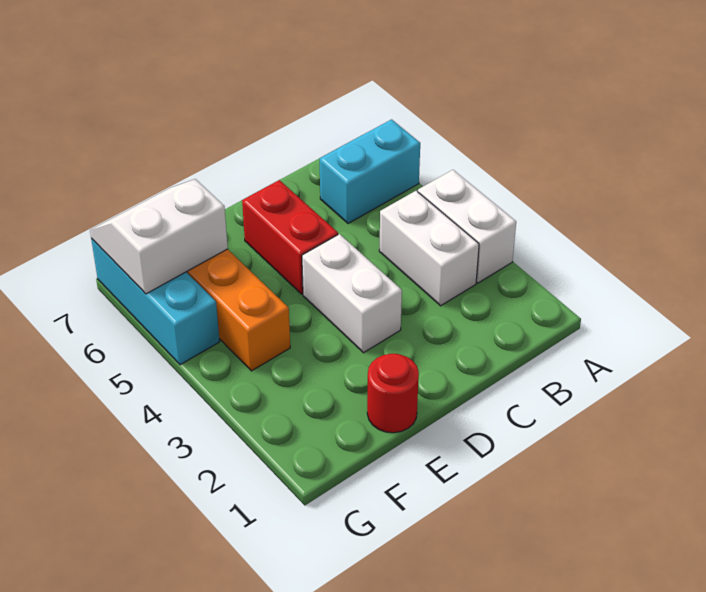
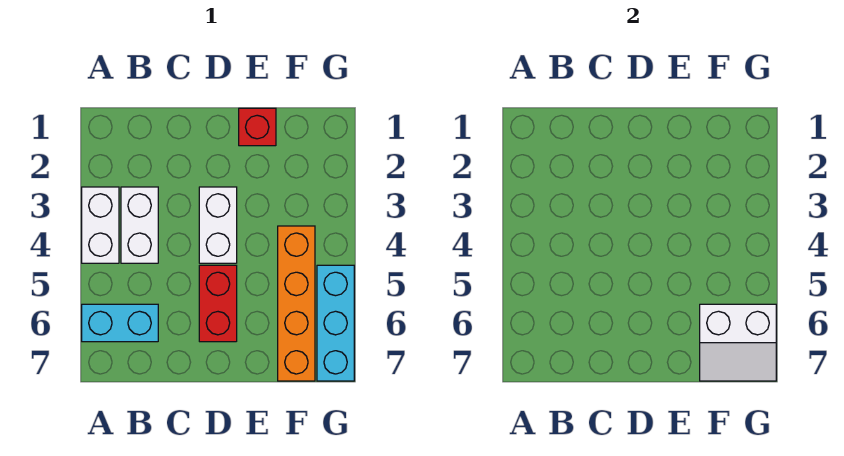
red round brick E1 level 1 -> red brick E1 level 1

